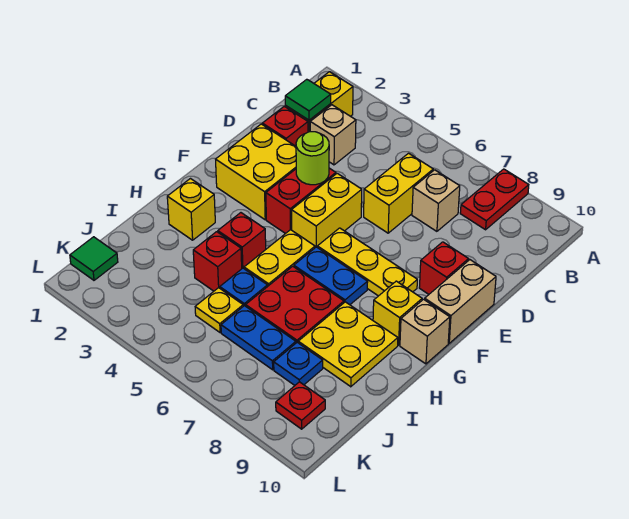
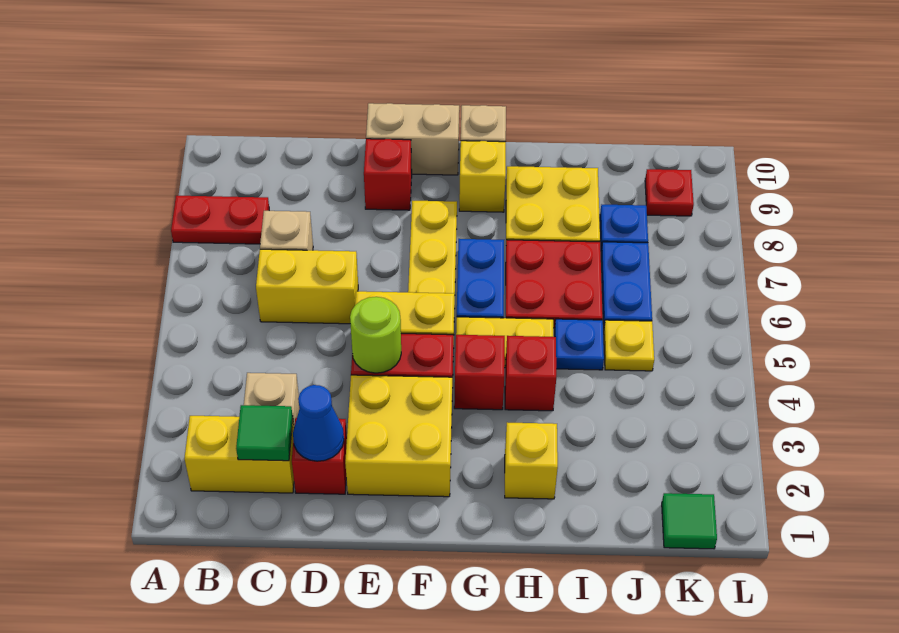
none -> blue cone D2 level 2
red brick I4 level 1 -> red brick G4 level 1

